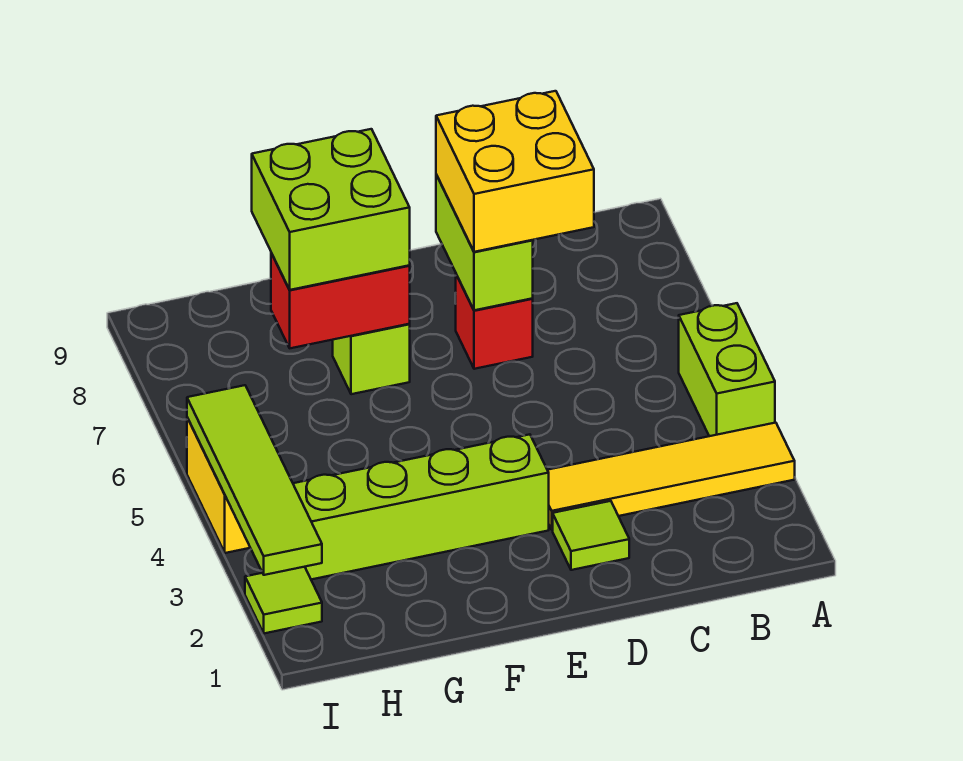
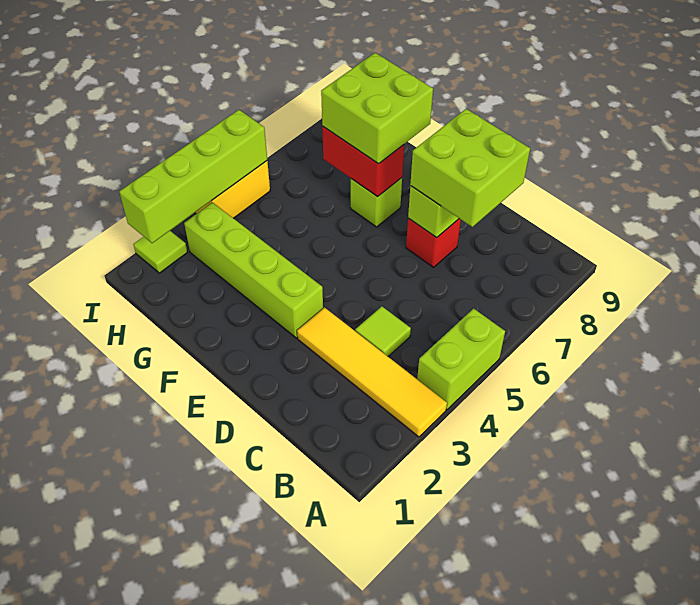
yellow brick C7:D8 level 3 -> lime brick C7:D8 level 3
lime tile D2 level 1 -> lime tile C4 level 1
lime tile I2:I5 level 2 -> lime brick I2:I5 level 2

